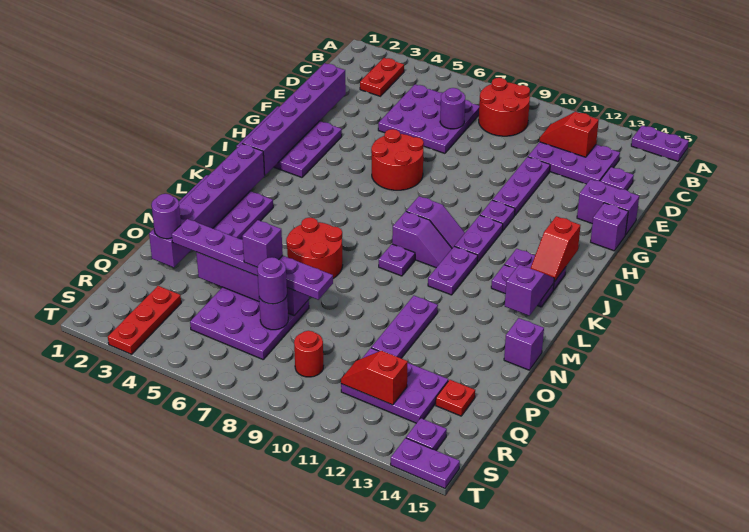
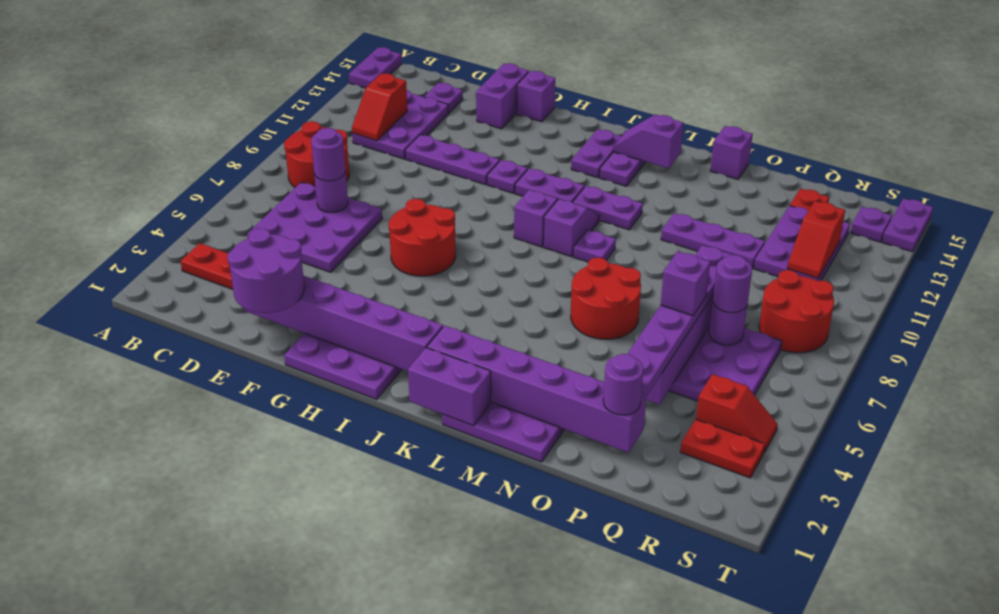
none -> purple round brick D7 level 3
none -> purple round brick E1:F2 level 3
red slope I14:J14 level 2 top I -> red slope R4:S4 level 1 top R
none -> purple brick K1:L1 level 2
red plate R3:T3 level 1 -> red plate R3:S3 level 1
red round brick R9 level 1 -> red round brick R8:S9 level 1

